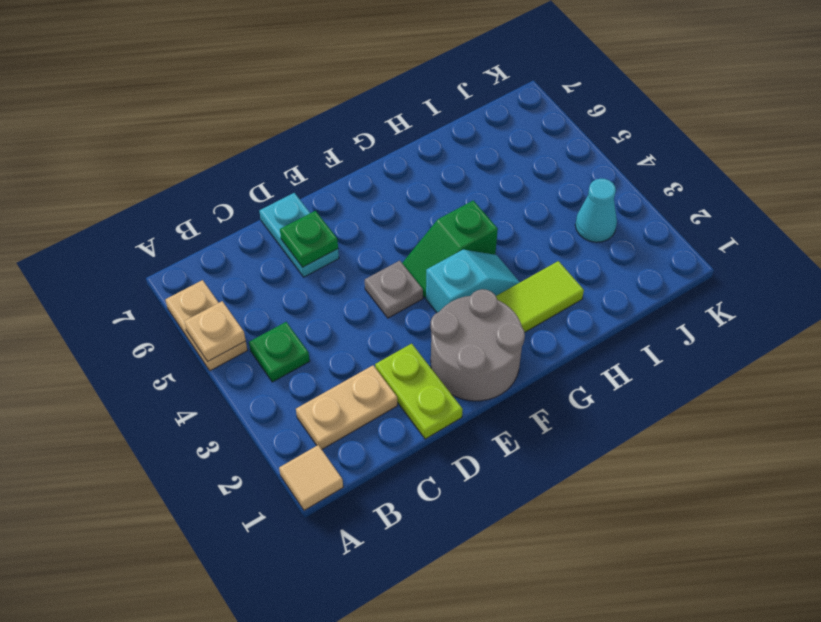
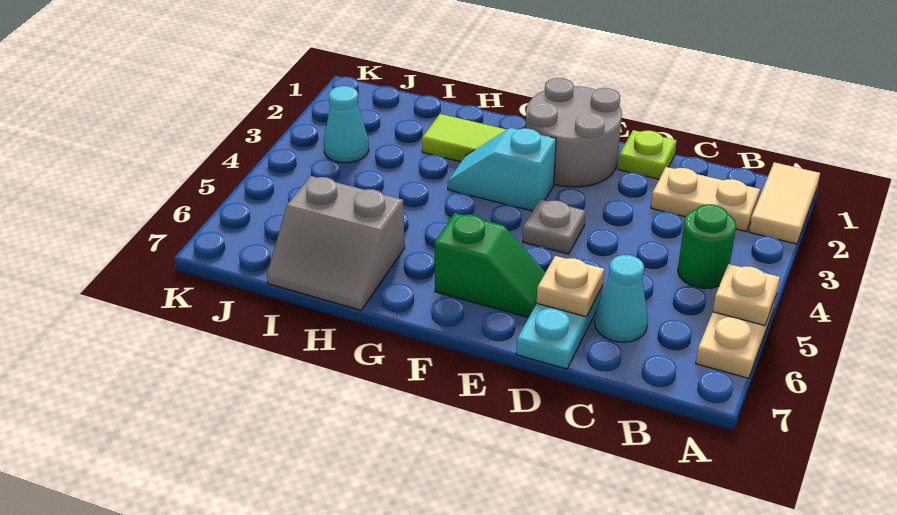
tan tile A1 level 1 -> tan tile A1:A2 level 1
green plate B4 level 1 -> green round brick B4 level 1
none -> cyan cone C6 level 1
lime plate D1:D2 level 1 -> lime plate D1 level 1
green plate D6 level 2 -> tan plate D6 level 2
green slope F4:G4 level 1 top G -> green slope E6:F6 level 1 top F
none -> grey slope H6:I7 level 1 top 6

